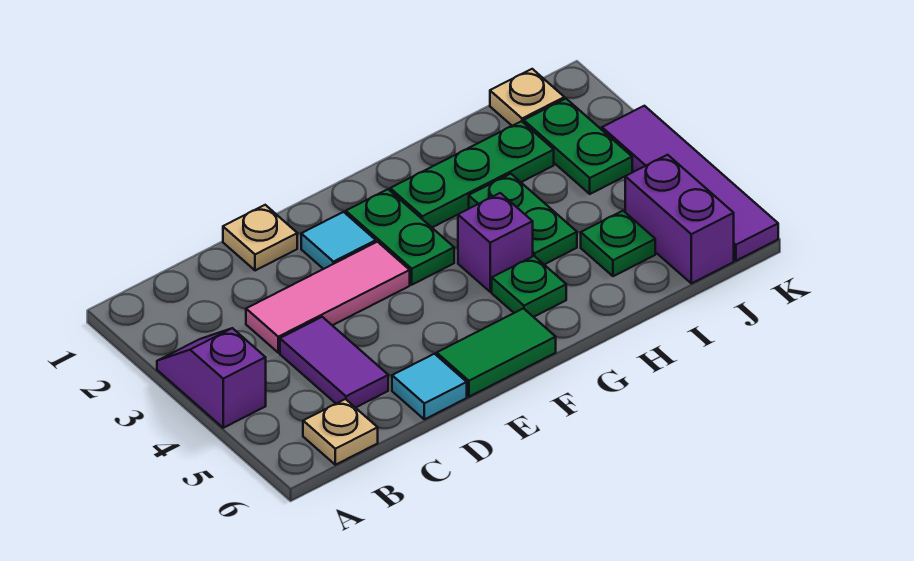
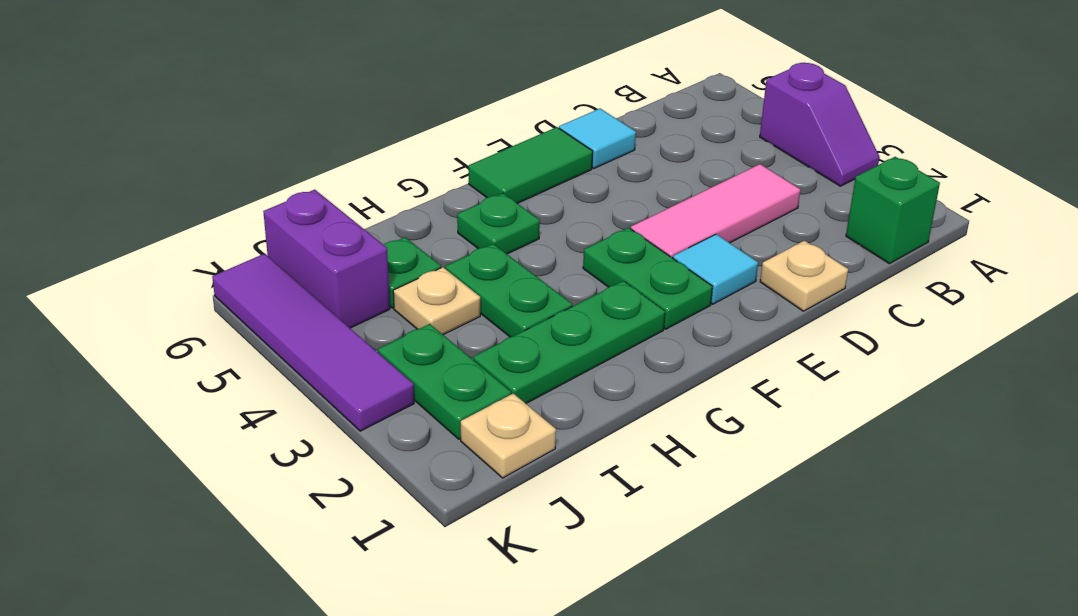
none -> green brick B1 level 1
tan plate B6 level 1 -> tan plate I4 level 1
purple tile C4:C5 level 1 -> none
purple brick G4 level 1 -> none

